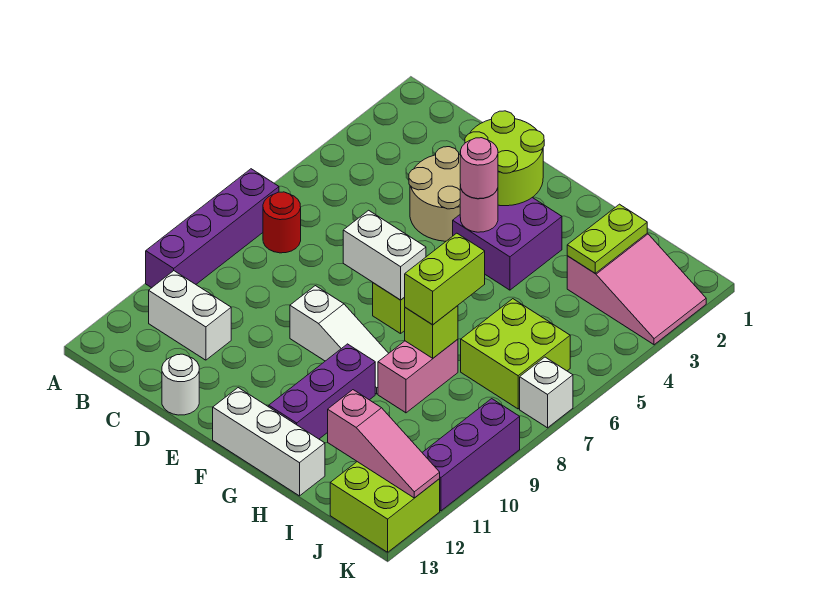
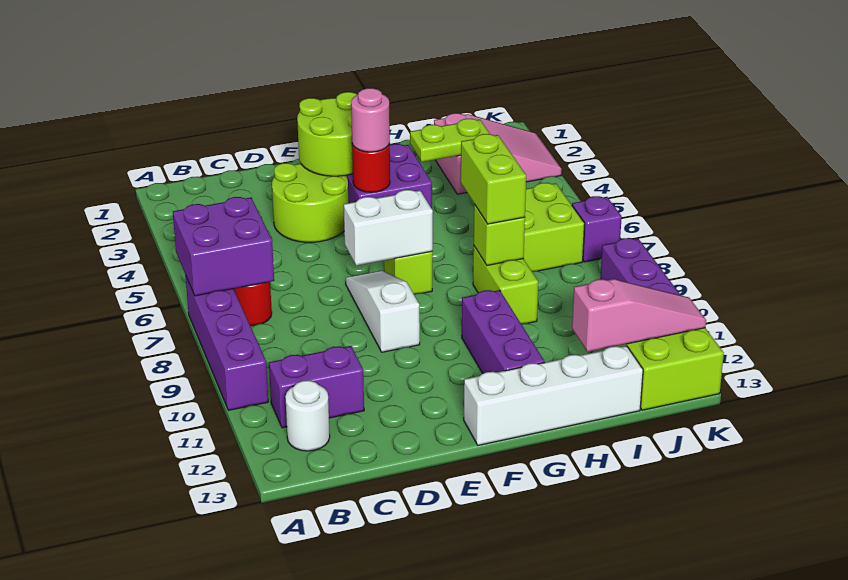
none -> purple brick A6:B7 level 2
white brick B11:C11 level 1 -> purple brick B11:C11 level 1
tan round brick D3:E4 level 1 -> lime round brick D3:E4 level 1
white round brick D13 level 1 -> white round brick B12 level 1
white slope E9:G9 level 1 top E -> white slope E7:E9 level 1 top 9
pink round brick F4 level 2 -> red round brick F4 level 2
white brick F13:H13 level 1 -> white brick F13:I13 level 1
pink brick H8:H9 level 1 -> lime brick H8:H9 level 1
lime plate I2:I3 level 2 -> lime plate H3:I3 level 2
white brick K7 level 1 -> purple brick K7 level 1

